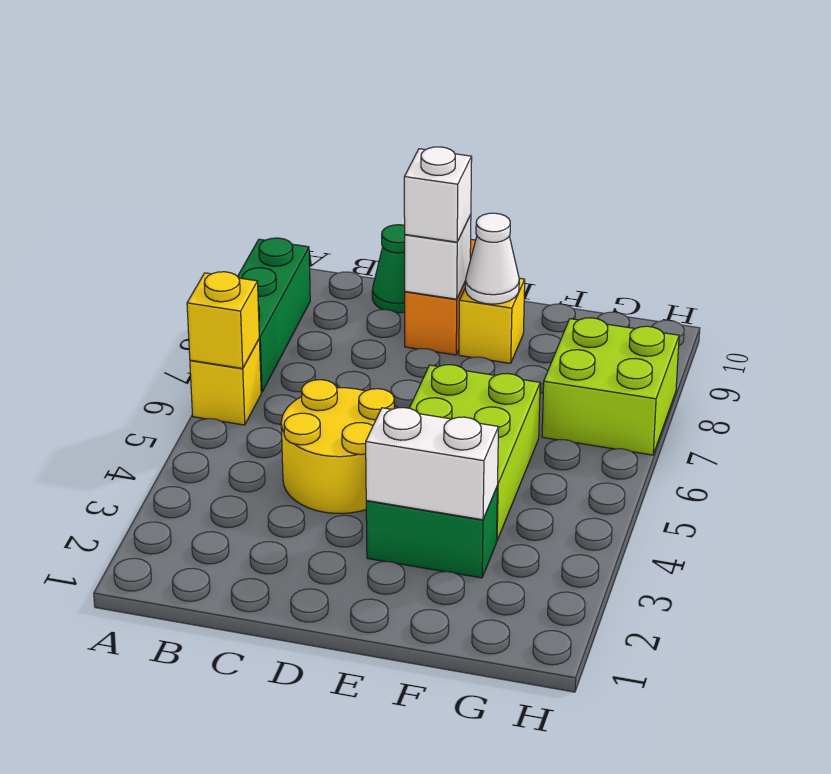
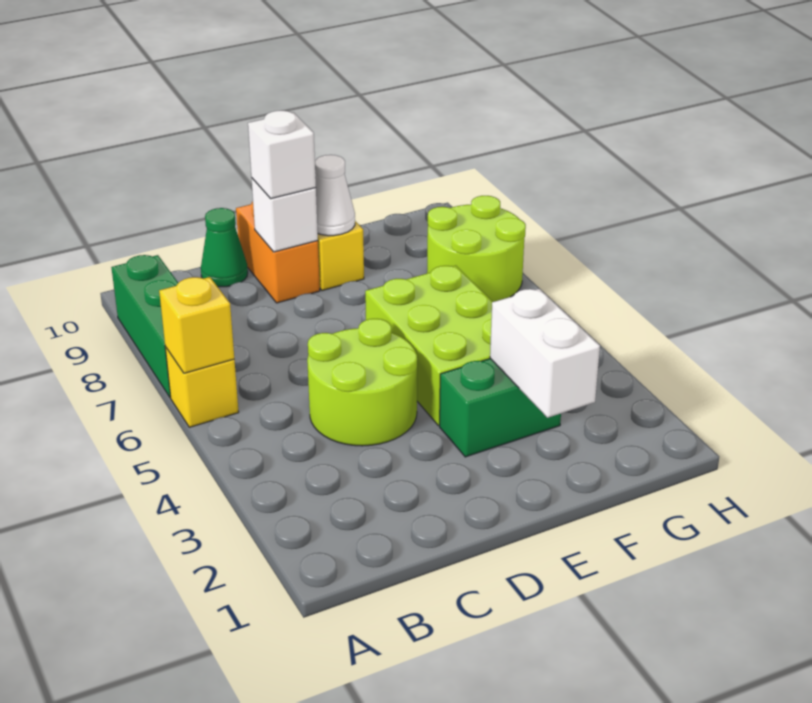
yellow round brick C4:D5 level 1 -> lime round brick C4:D5 level 1
white brick E3:F3 level 2 -> white brick F2:F3 level 2
lime brick G7:H8 level 1 -> lime round brick G7:H8 level 1

